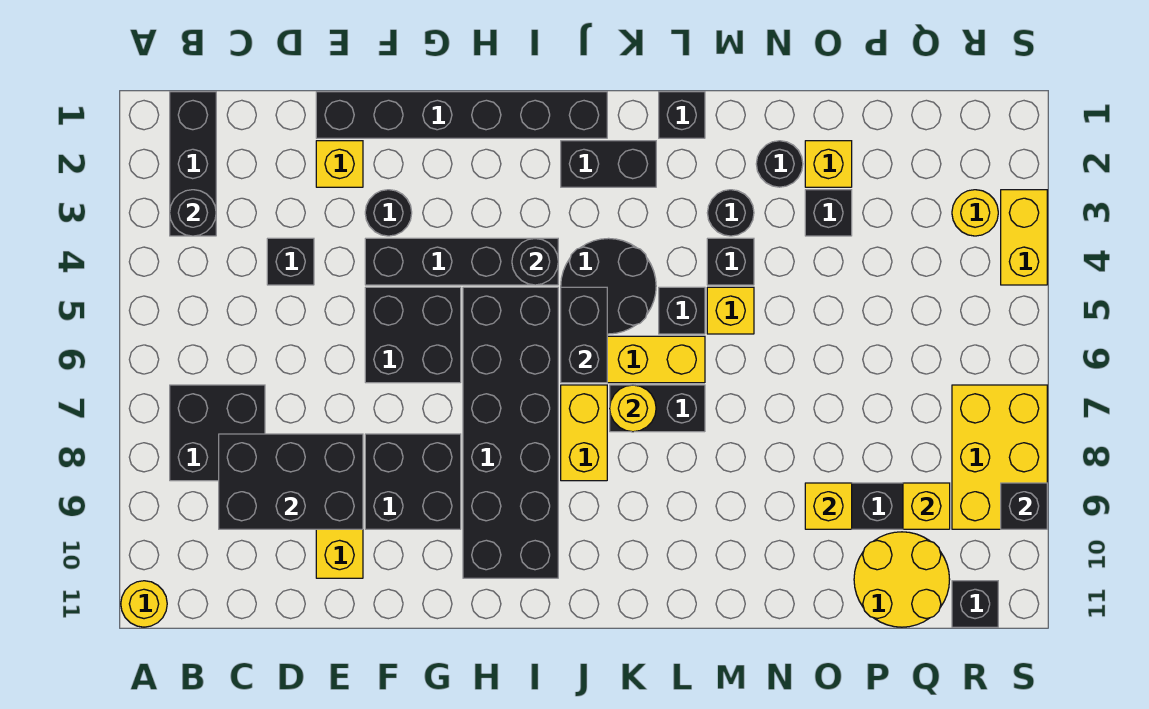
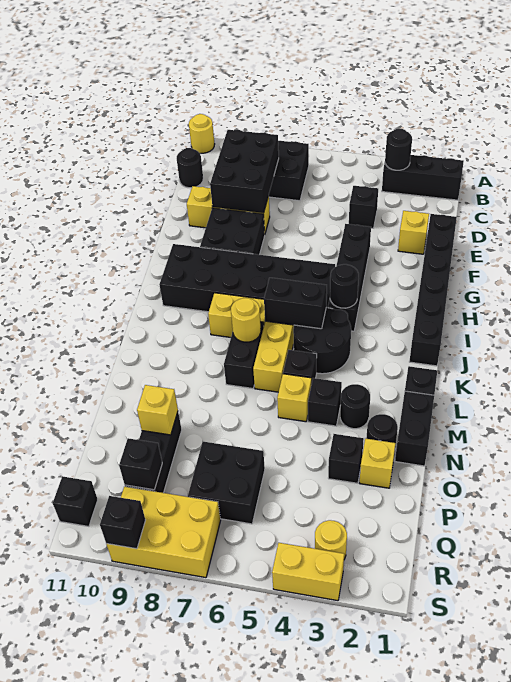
black round brick F3 level 1 -> black round brick C11 level 1
black brick F5:G6 level 1 -> black brick P6:Q7 level 1
black brick J2:K2 level 1 -> black brick M1:N1 level 1
yellow round brick P10:Q11 level 1 -> none
yellow brick Q9 level 2 -> black brick Q9 level 2

